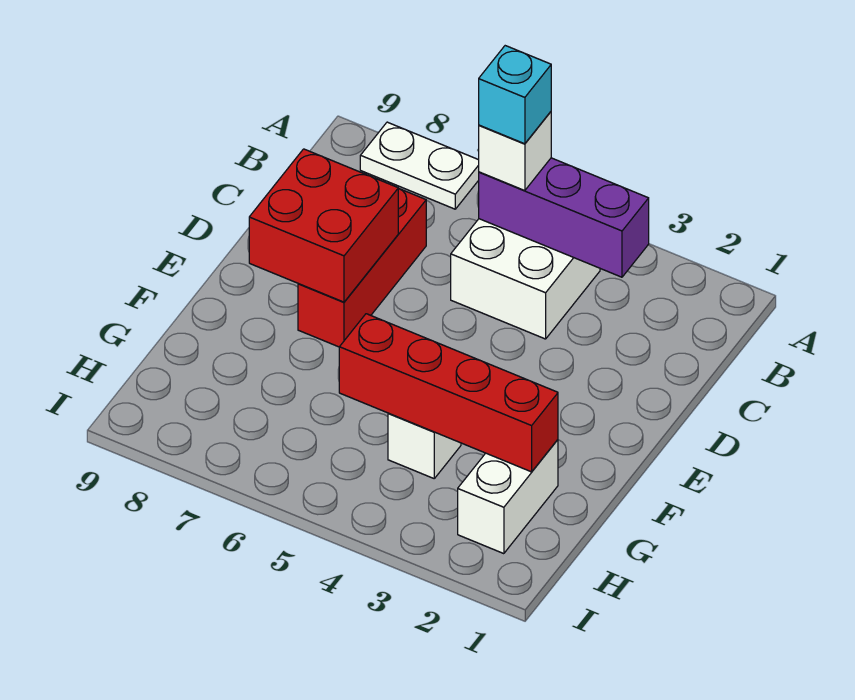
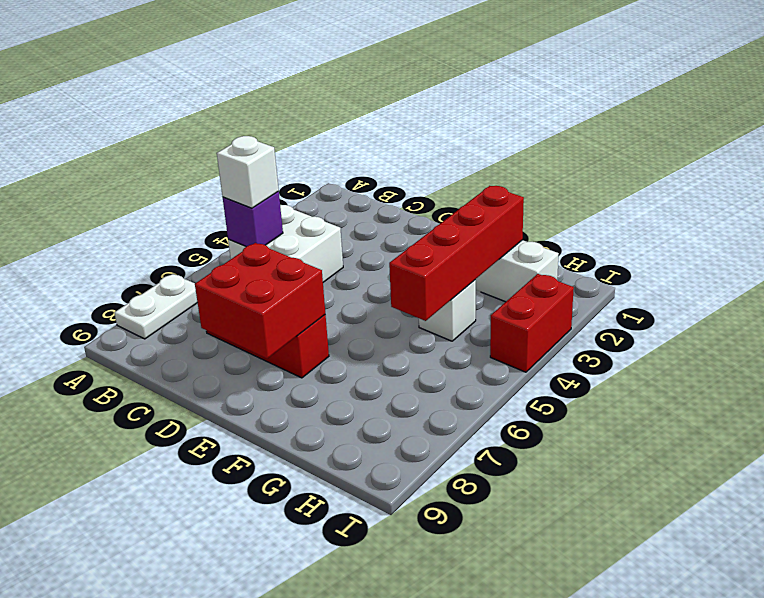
purple brick B3:B5 level 2 -> purple brick B5 level 2
cyan brick B5 level 4 -> none
none -> red brick I3:I4 level 1

